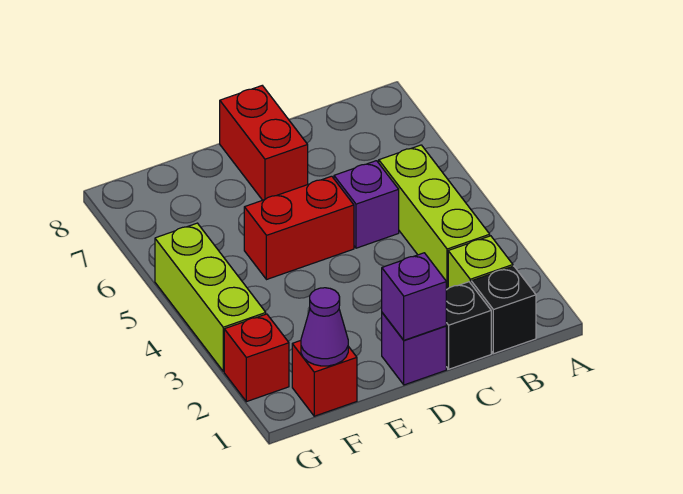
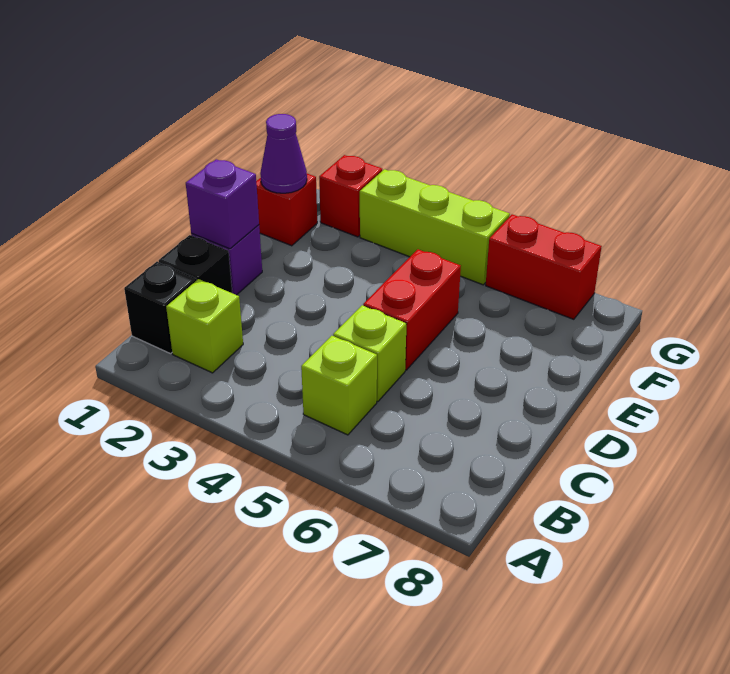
lime brick B3:B5 level 1 -> lime brick B5 level 1
purple brick C5 level 1 -> lime brick C5 level 1
red brick D7:D8 level 1 -> red brick G6:G7 level 1

